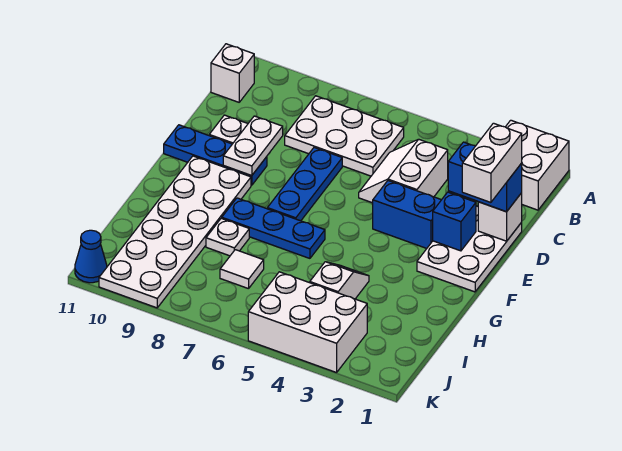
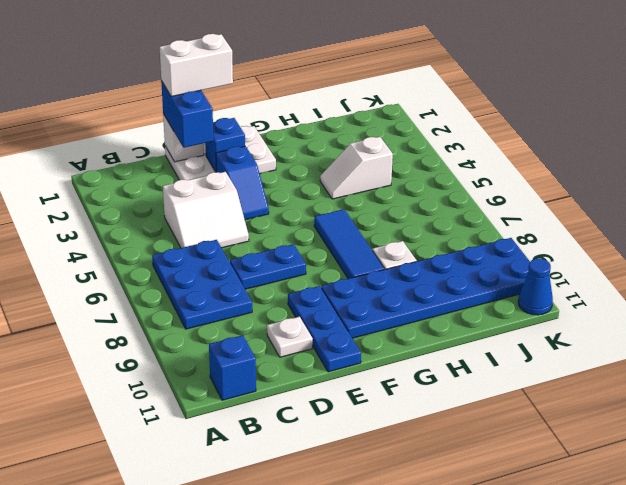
white brick A1:B2 level 1 -> none
white plate B6:C8 level 1 -> blue plate B6:C8 level 1
white brick B11 level 1 -> blue brick B11 level 1
blue plate D7:F7 level 1 -> blue plate D7:E7 level 1
white plate D9:E9 level 2 -> none
blue brick E3:E4 level 1 -> blue slope E3:E4 level 1 top 3
white plate F9:K10 level 1 -> blue plate F9:K10 level 1
blue plate G6:G8 level 1 -> blue tile G6:G8 level 1
white tile I7 level 1 -> none
white brick J3:K5 level 1 -> none

